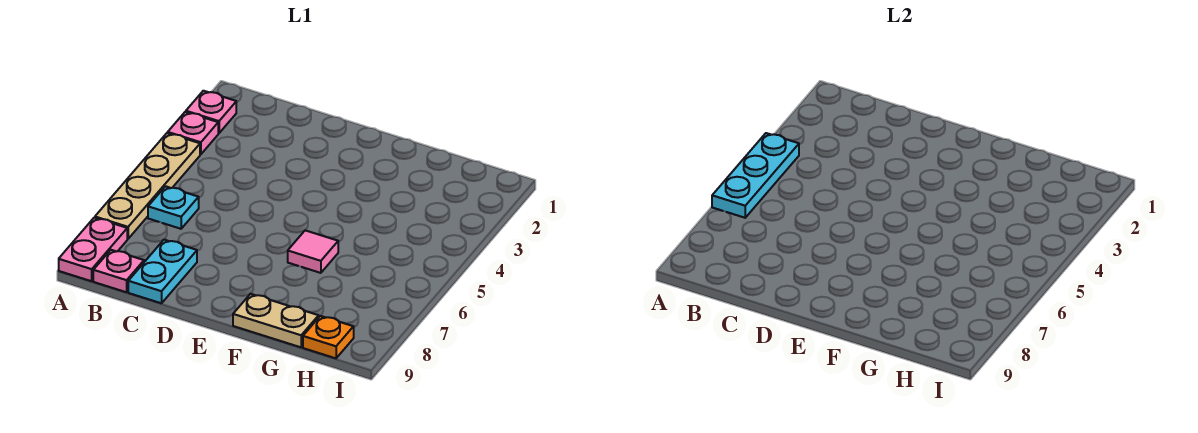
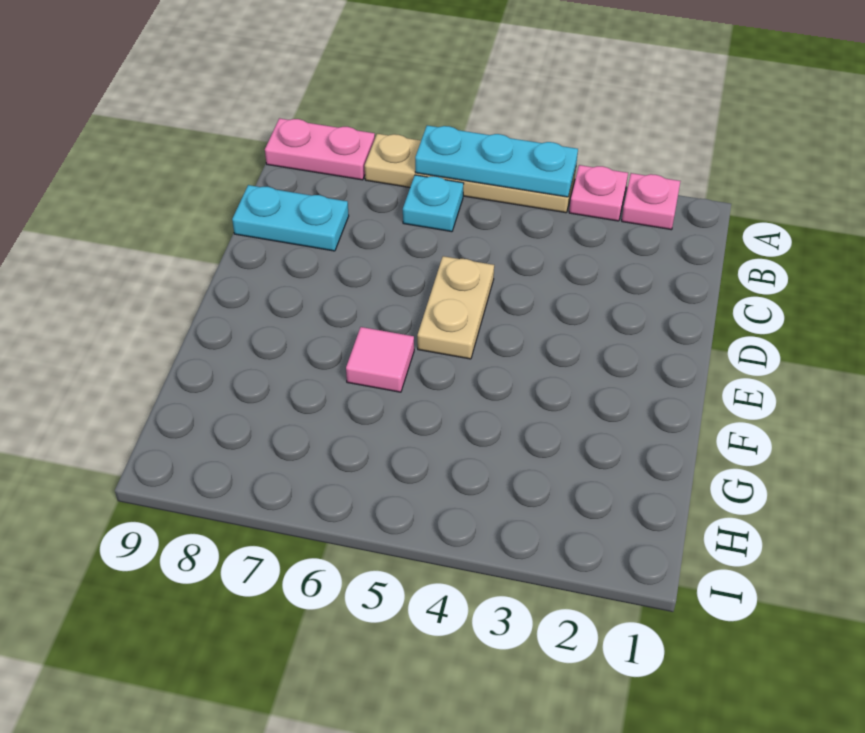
pink plate B9 level 1 -> none
tan plate F9:G9 level 1 -> tan plate D5:E5 level 1
orange plate H9 level 1 -> none

